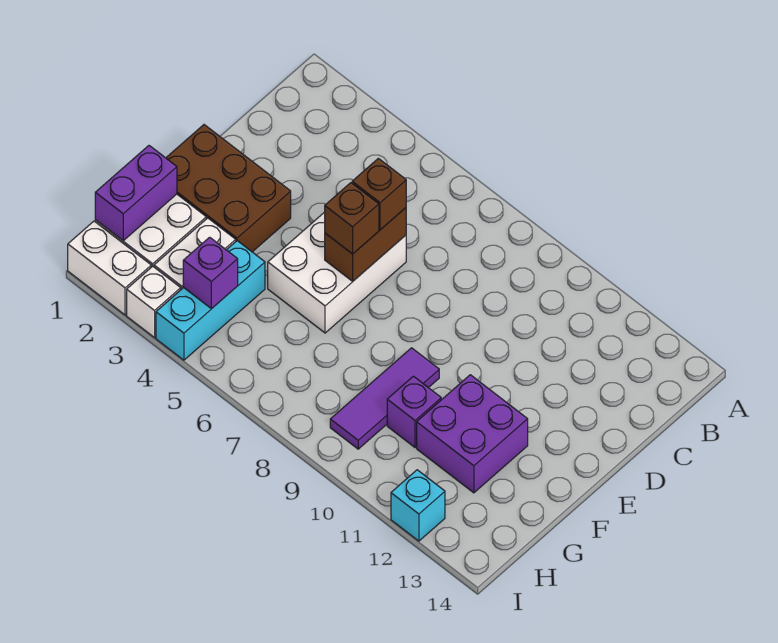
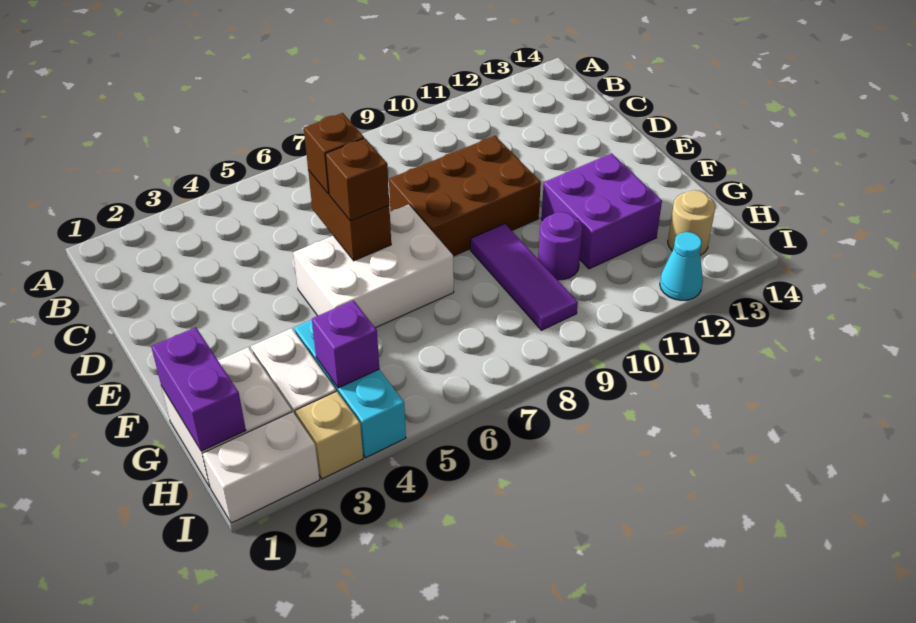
white brick D5:F6 level 1 -> white brick E5:F7 level 1
brown brick E1:F3 level 1 -> brown brick D8:E10 level 1
purple brick G10 level 1 -> purple round brick G10 level 1
none -> tan round brick H13 level 1
white brick I3 level 1 -> tan brick I3 level 1
cyan brick I12 level 1 -> cyan cone I12 level 1

